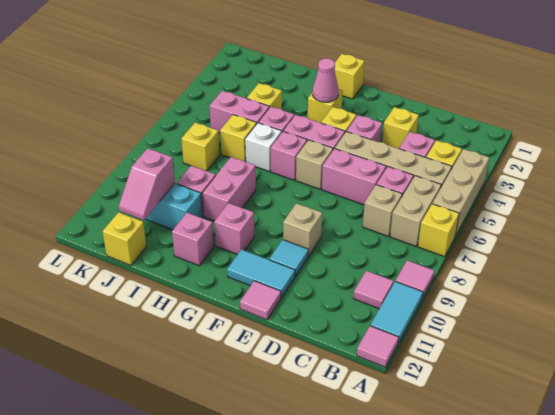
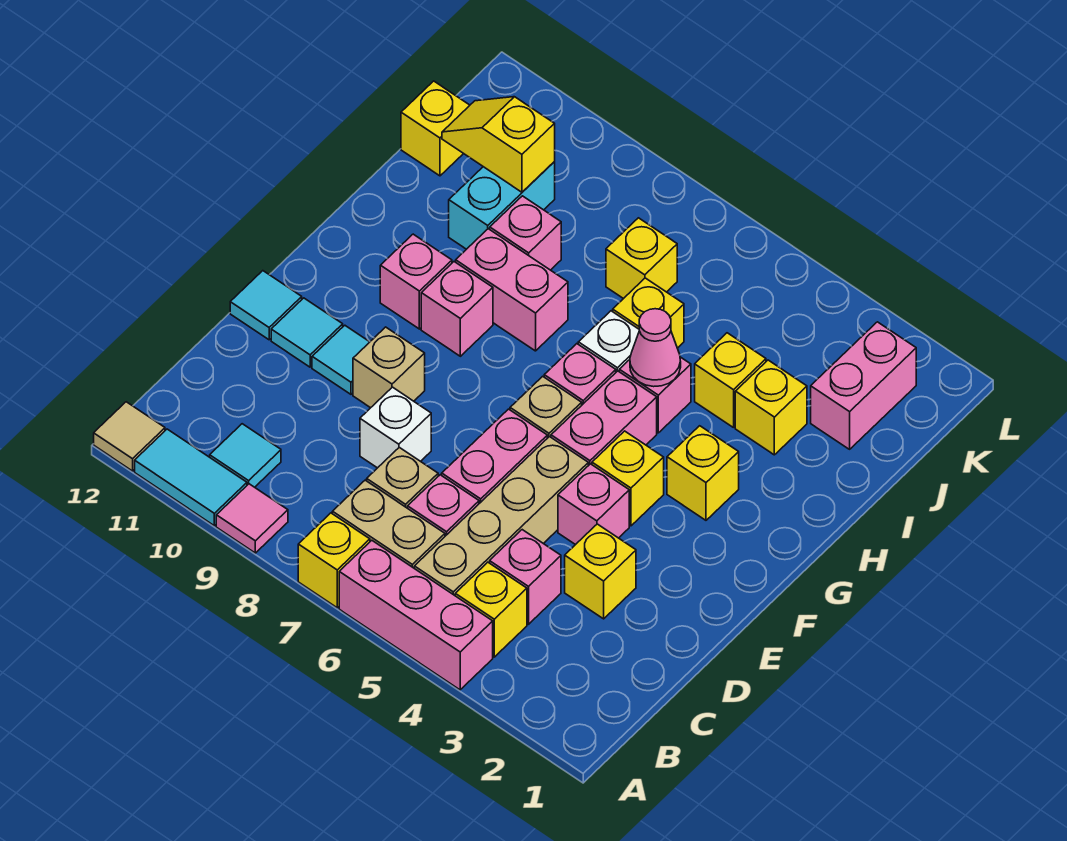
tan brick A4:A6 level 1 -> pink brick A4:A6 level 1
pink tile A12 level 1 -> tan tile A12 level 1
pink tile B10 level 1 -> cyan tile B10 level 1
none -> white brick D8 level 1
cyan tile E11:F11 level 1 -> cyan tile E11 level 1
pink tile E12 level 1 -> cyan tile E12 level 1
yellow brick G1 level 1 -> yellow brick I3 level 1
pink cone G3 level 2 -> pink cone H5 level 2
pink brick H11 level 1 -> pink brick G9 level 1
pink brick I5:J5 level 1 -> pink brick J2:K2 level 1
pink slope J10:J11 level 2 top 10 -> yellow slope J10:J11 level 2 top 10

